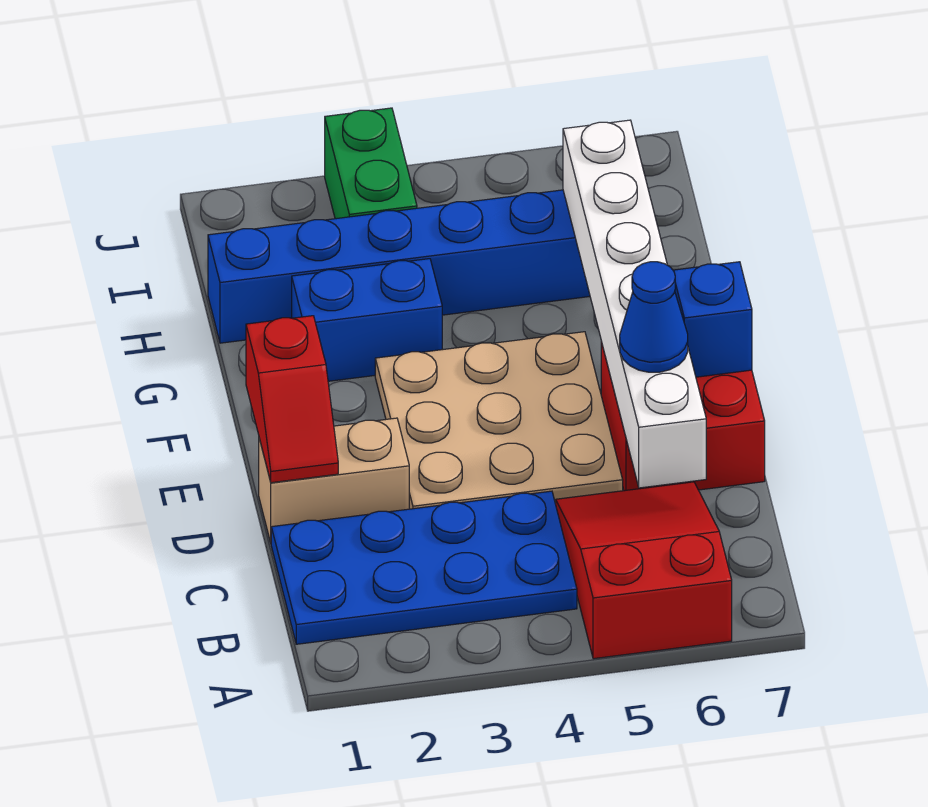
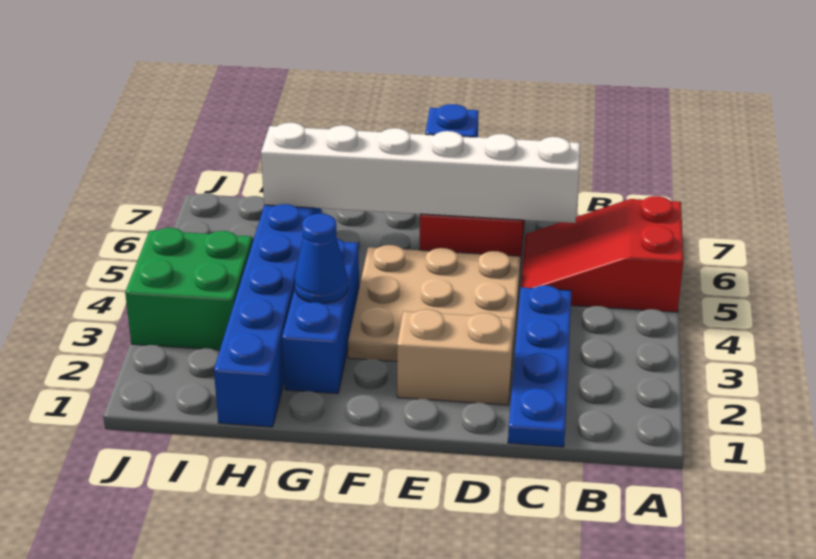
blue plate B1:C4 level 1 -> blue plate C1:C4 level 1
tan brick D1:D2 level 1 -> tan brick D2:E2 level 1
red slope D1:E1 level 2 top E -> none
blue cone D6 level 3 -> blue cone G3 level 2
blue brick G2:G3 level 1 -> blue brick G2:G4 level 1
green brick I3:J3 level 1 -> green brick I3:J4 level 1

